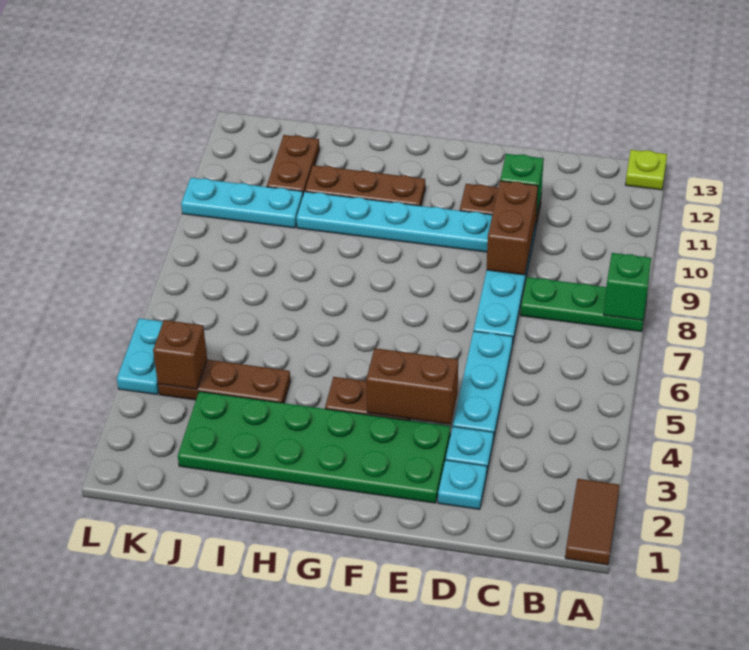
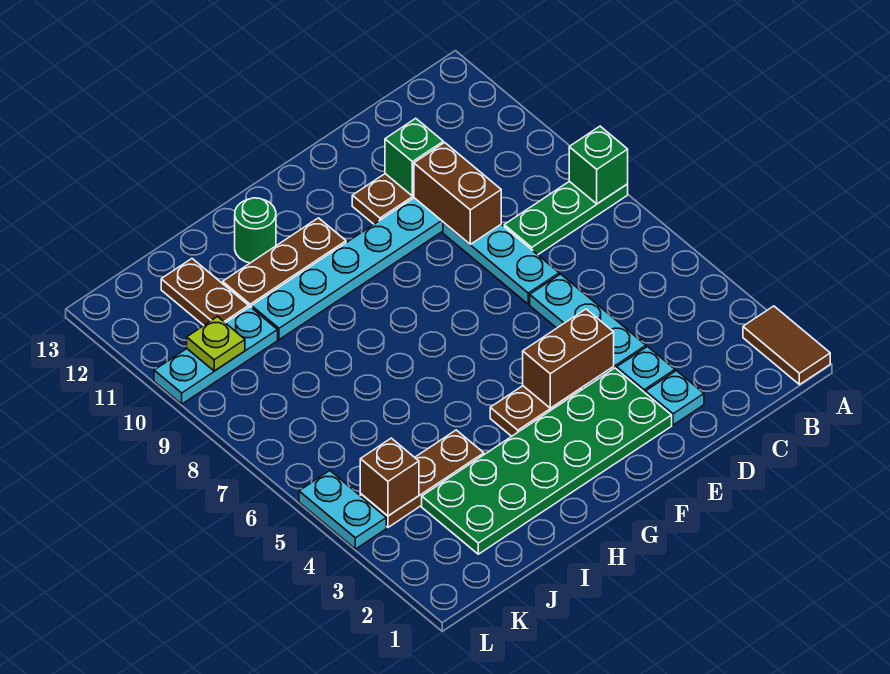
lime plate A13 level 1 -> lime plate K10 level 2
none -> green round brick H12 level 1

